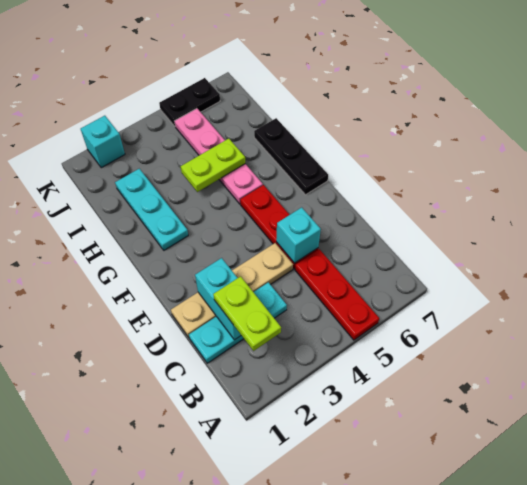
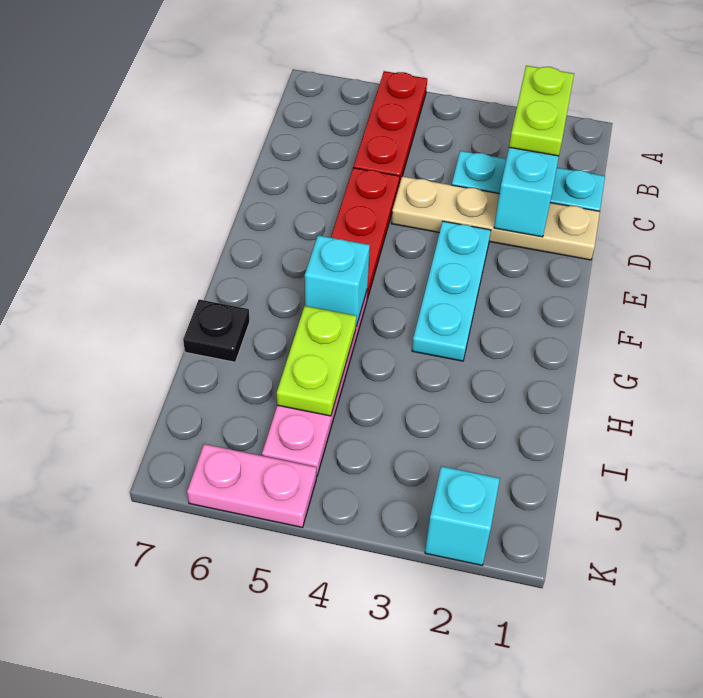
cyan brick D5 level 2 -> cyan brick G5 level 2
black plate F7:H7 level 1 -> black plate H7 level 1
cyan plate G2:I2 level 1 -> cyan plate E3:G3 level 1
lime plate H4:H5 level 2 -> lime plate H5:I5 level 2
black plate K5:K6 level 1 -> pink plate K5:K6 level 1

